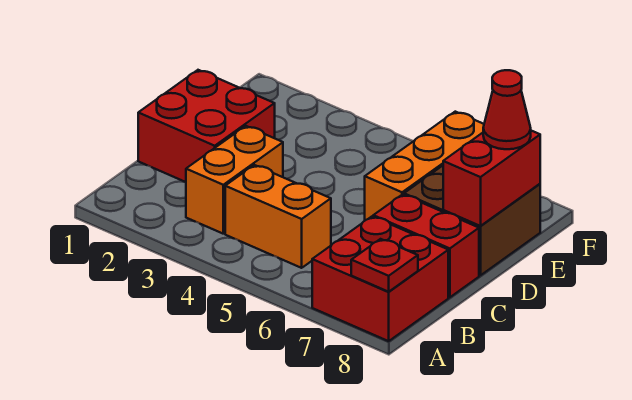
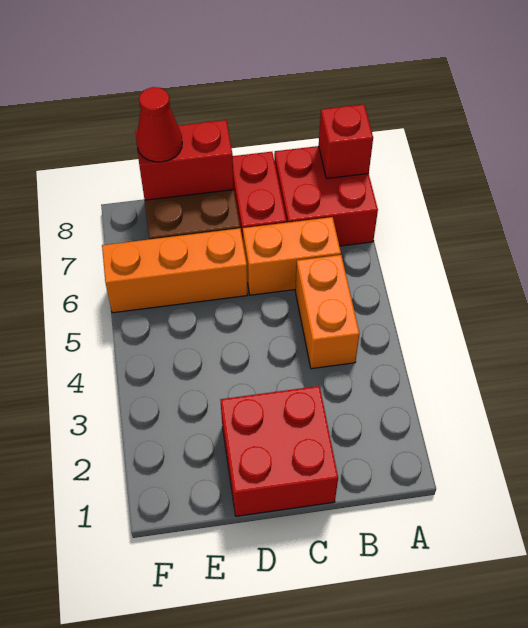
red plate A8 level 2 -> red brick A8 level 2
orange brick B3:C3 level 1 -> orange brick B6:C6 level 1

